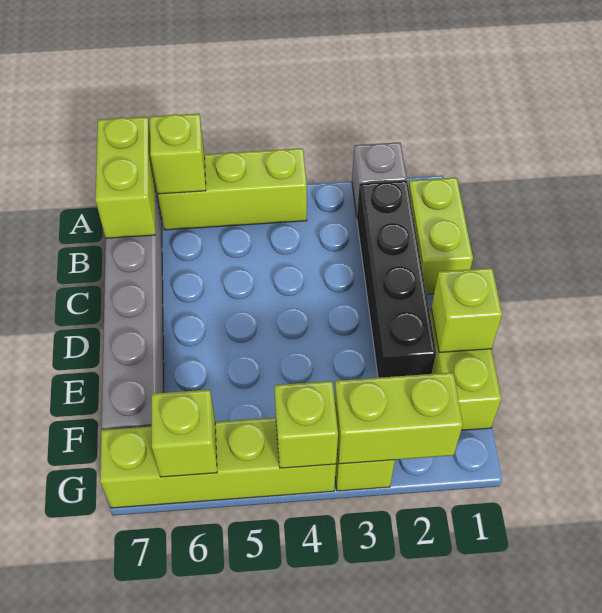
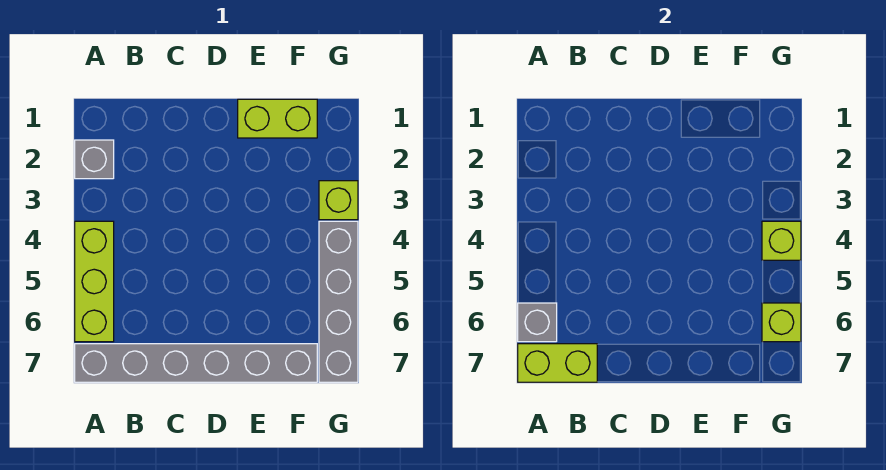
lime brick A6 level 2 -> grey brick A6 level 2
lime brick B1:C1 level 1 -> none
black brick B2:E2 level 1 -> none
lime brick E1 level 2 -> none
lime brick G2:G3 level 2 -> none
lime brick G4:G7 level 1 -> grey brick G4:G7 level 1

